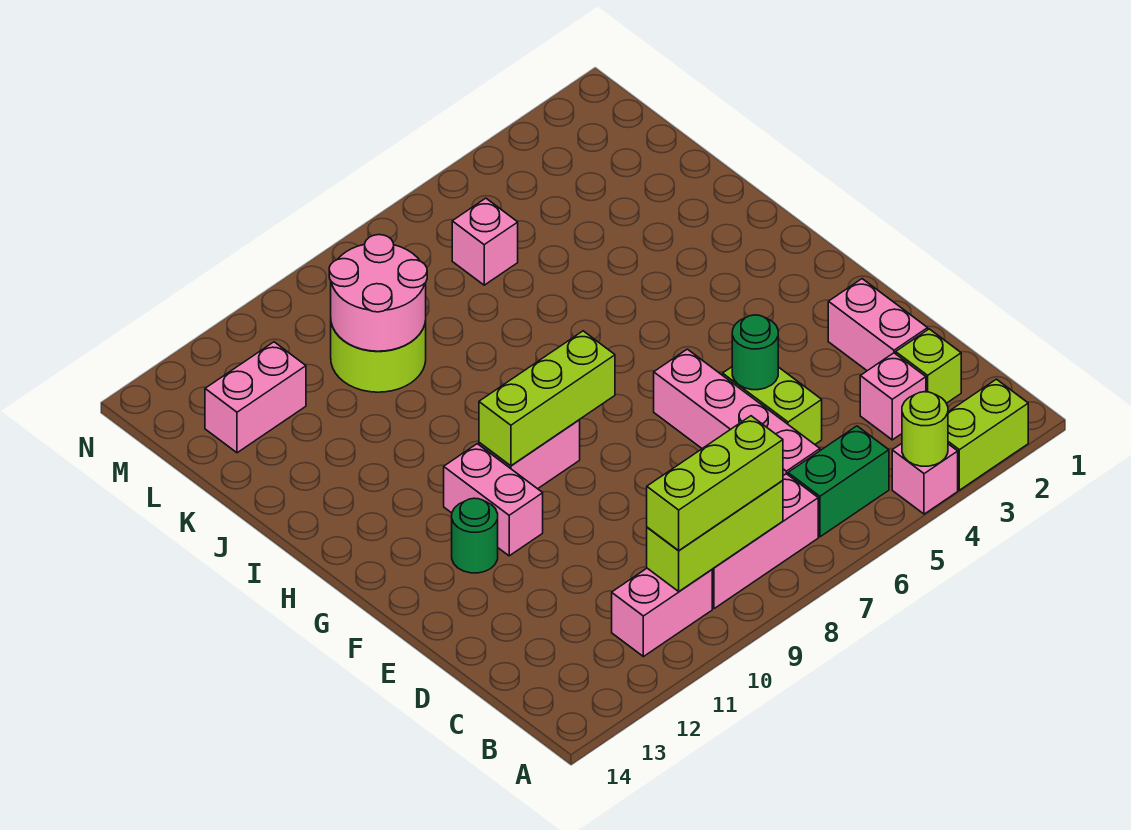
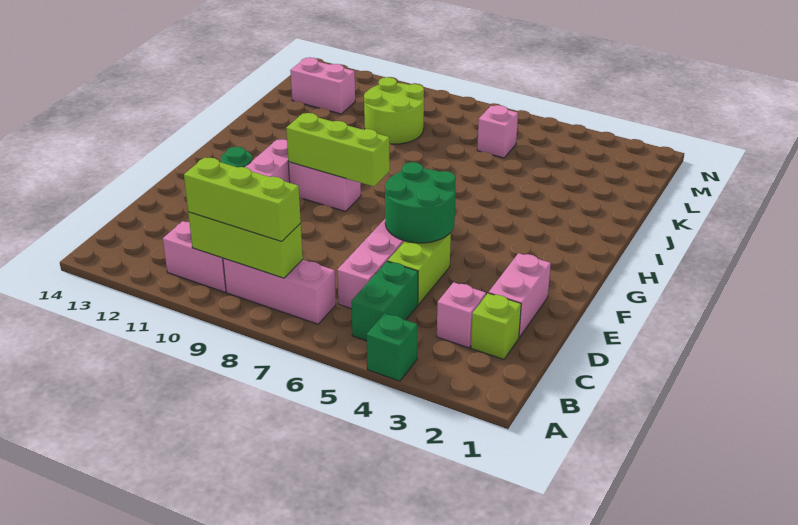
lime brick A2:A3 level 1 -> none
pink brick A4 level 1 -> green brick A4 level 1
lime round brick A4 level 2 -> none
green brick B5:B6 level 1 -> green brick B5:C5 level 1
green round brick E5 level 2 -> green round brick E5:F6 level 2
pink round brick K9:L10 level 2 -> none

